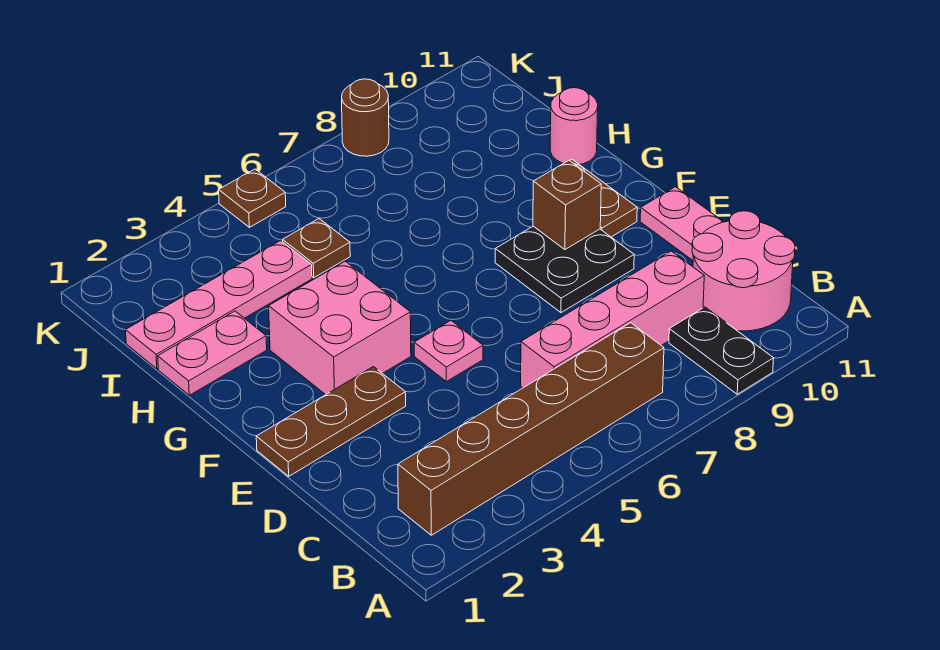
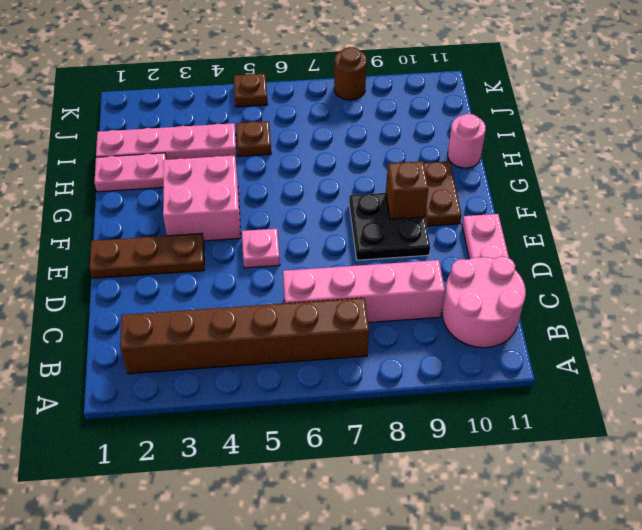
black plate A9:B9 level 1 -> none

